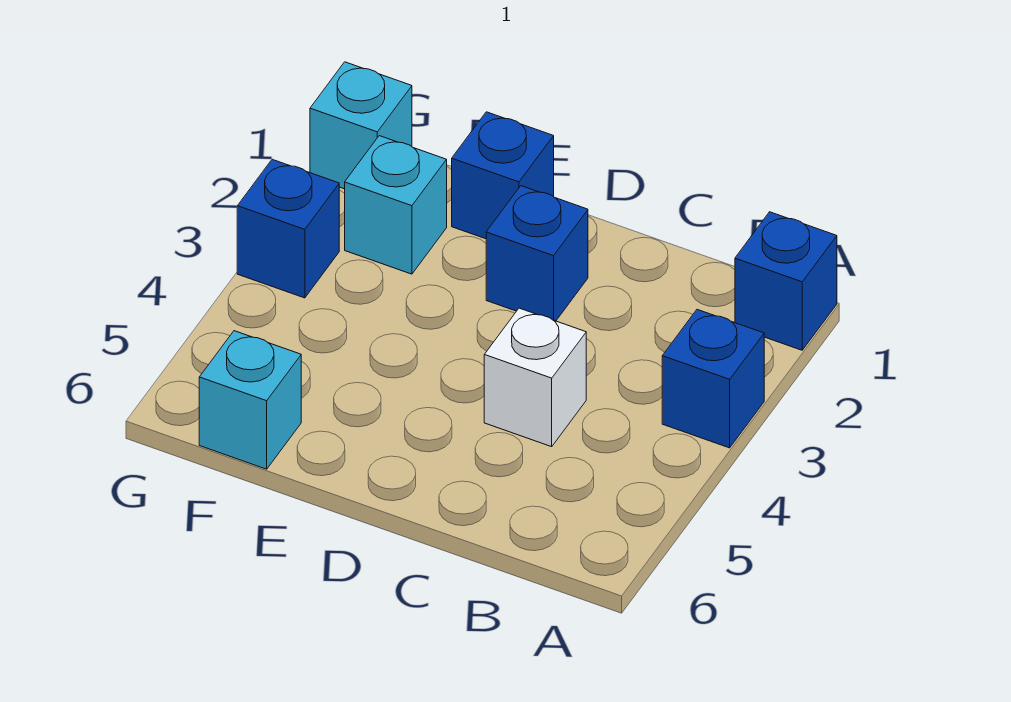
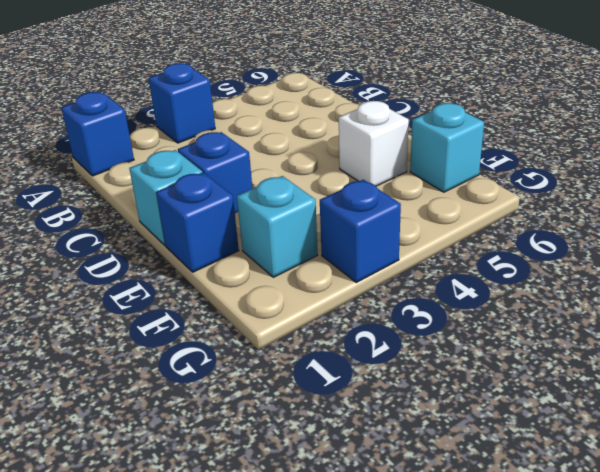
white brick C4 level 1 -> white brick E5 level 1
cyan brick G1 level 1 -> cyan brick D1 level 1

